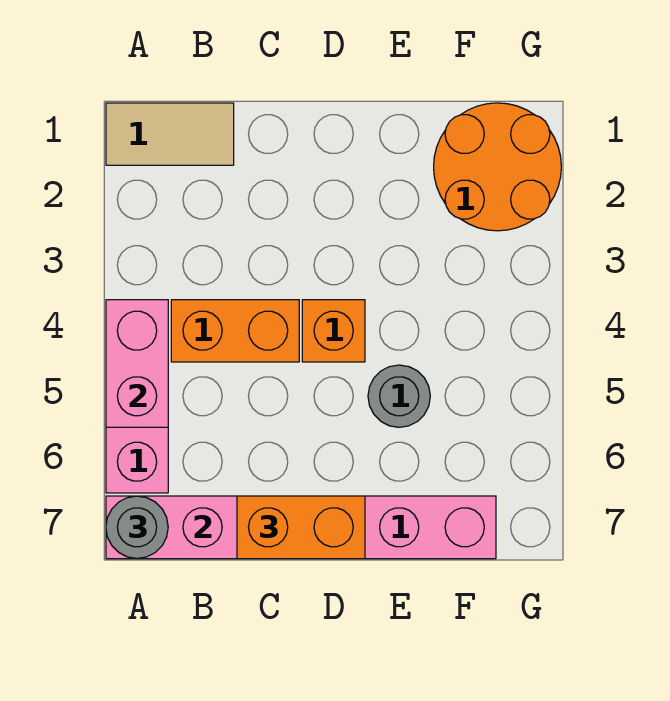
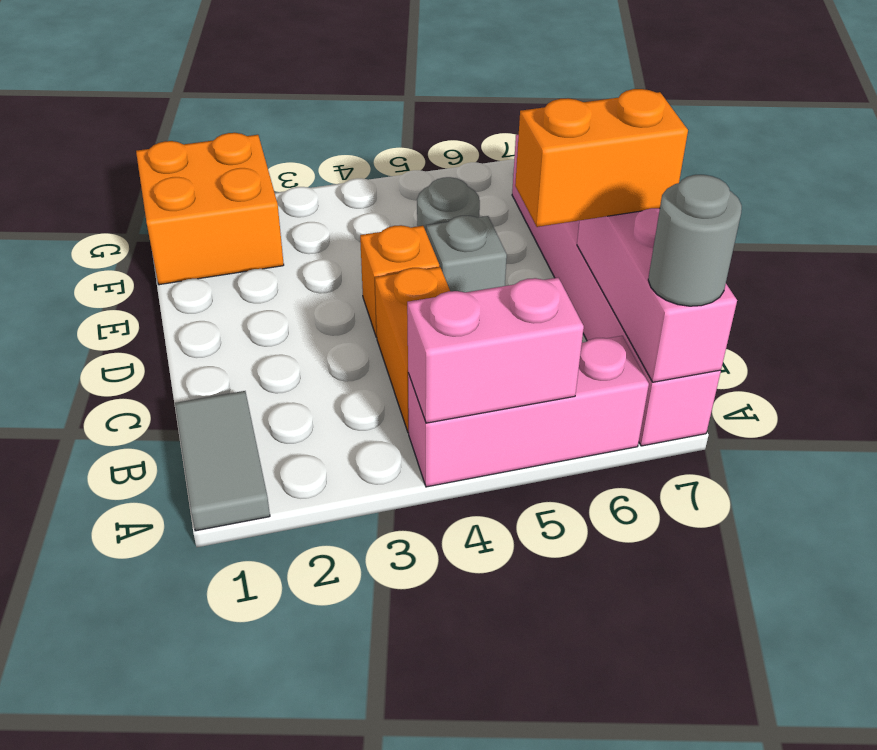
tan tile A1:B1 level 1 -> grey tile A1:B1 level 1
orange brick C7:D7 level 3 -> orange brick C6:C7 level 3
none -> grey brick D5 level 1
orange round brick F1:G2 level 1 -> orange brick F1:G2 level 1

